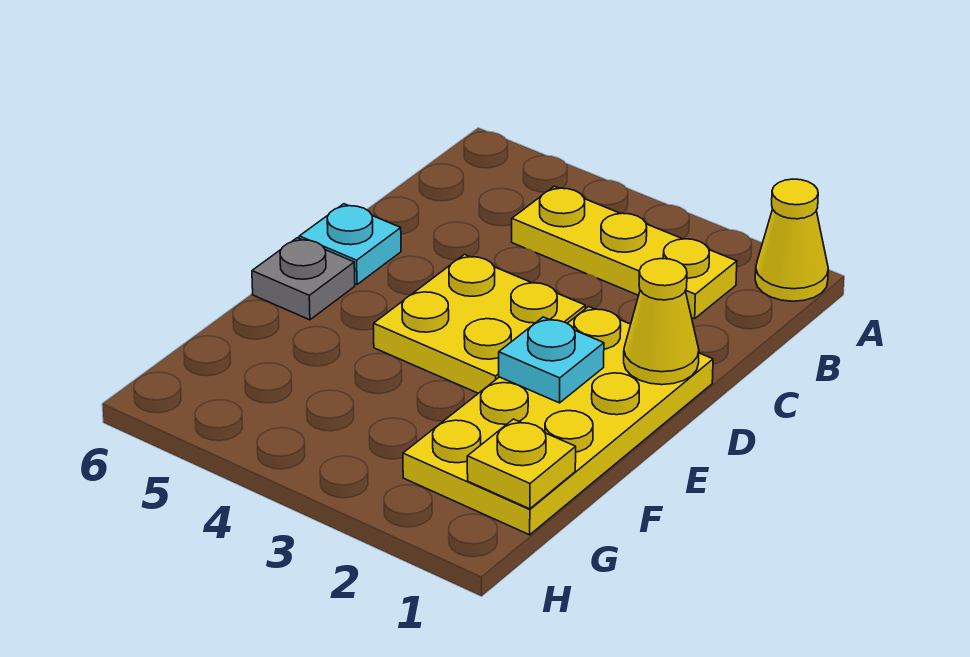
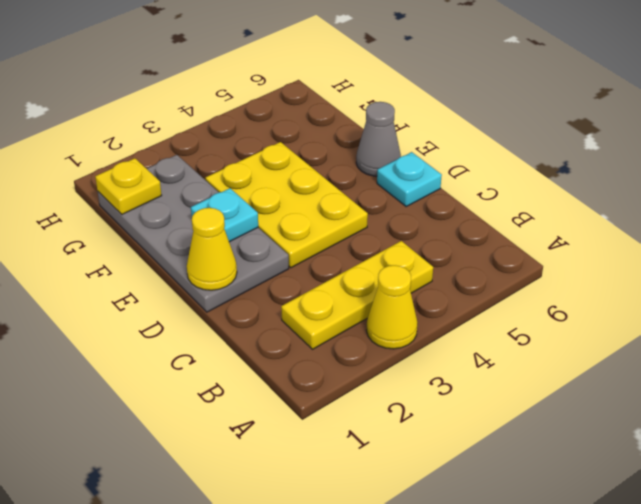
yellow cone A1 level 1 -> yellow cone A3 level 1
yellow plate D1:G2 level 1 -> grey plate D1:G2 level 1
yellow plate D3:E4 level 1 -> yellow plate D3:F4 level 1
grey plate E6 level 1 -> grey cone E6 level 1

